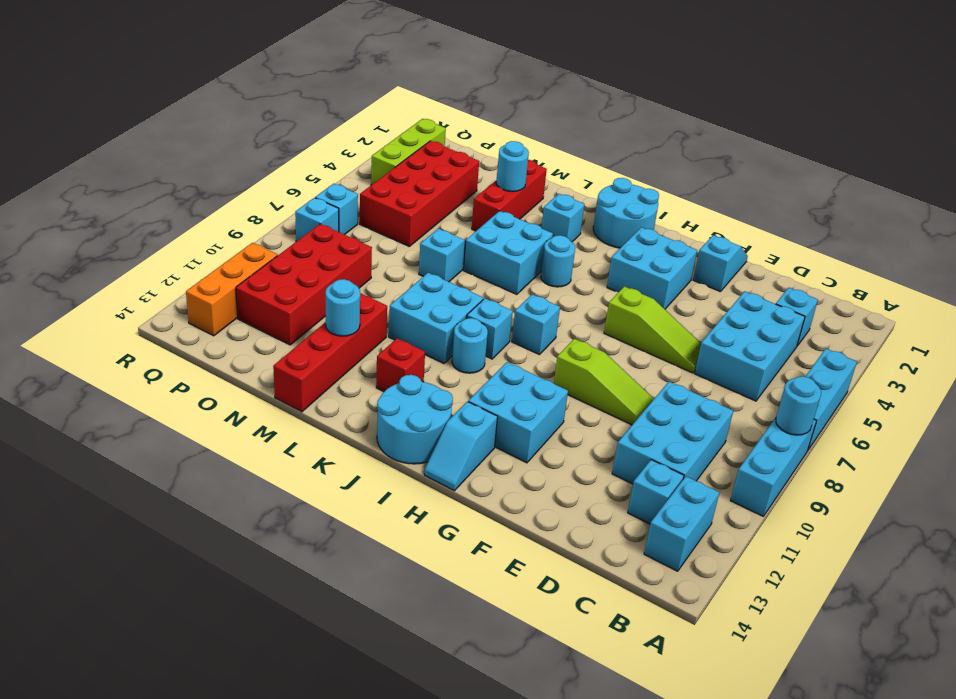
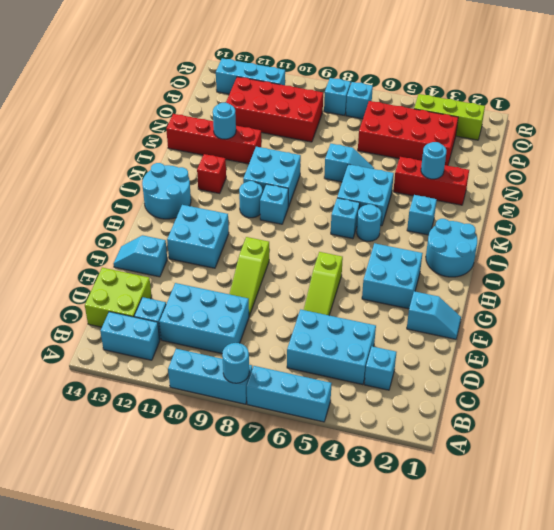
none -> lime brick C13:D14 level 1
cyan slope H13:H14 level 1 top 13 -> cyan slope F13:F14 level 1 top 13
cyan brick I8 level 1 -> cyan brick J6 level 1
orange brick Q11:Q13 level 1 -> cyan brick Q11:Q13 level 1

